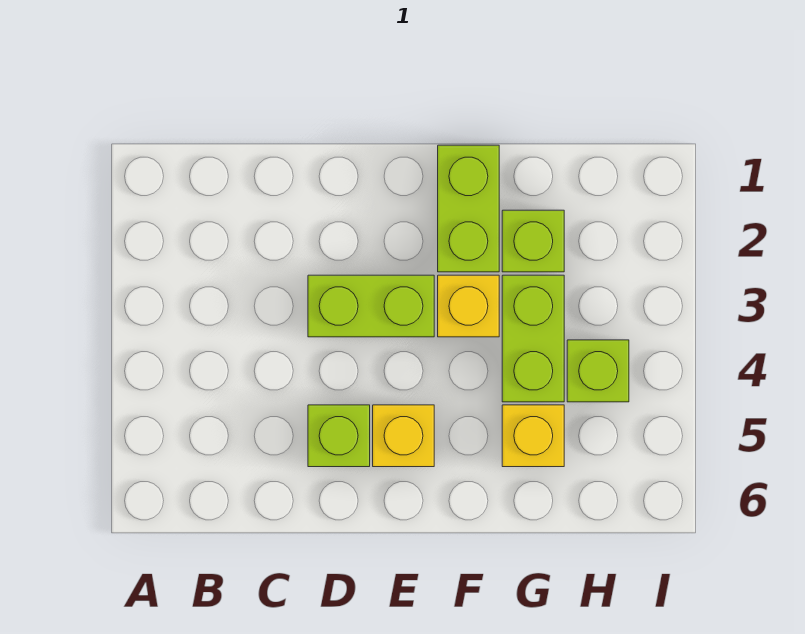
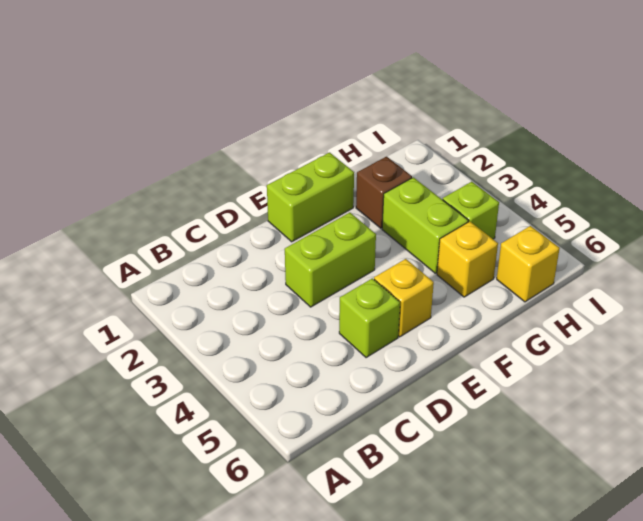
lime brick F1:F2 level 1 -> lime brick E1:F1 level 1
yellow brick F3 level 1 -> yellow brick H6 level 1
lime brick G2 level 1 -> brown brick G2 level 1

